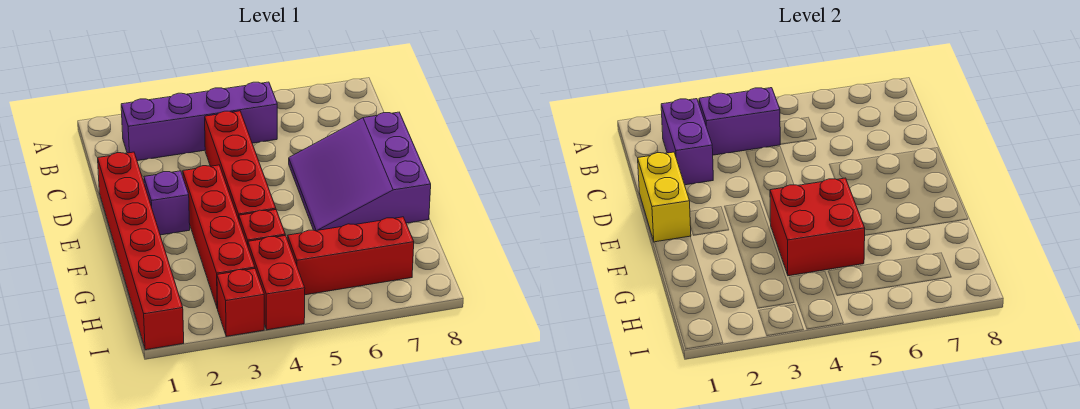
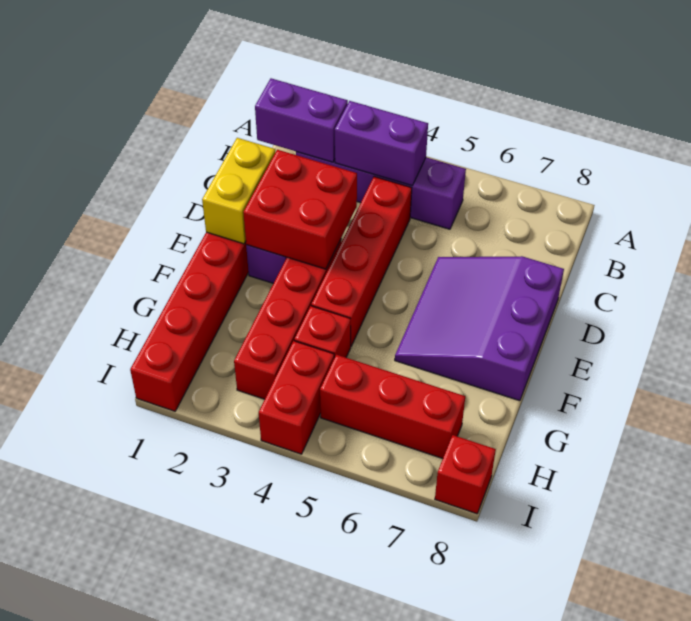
purple brick B2:C2 level 2 -> purple brick B1:B2 level 2
red brick F4:G5 level 2 -> red brick D2:E3 level 2
red brick I3 level 1 -> red brick I8 level 1

